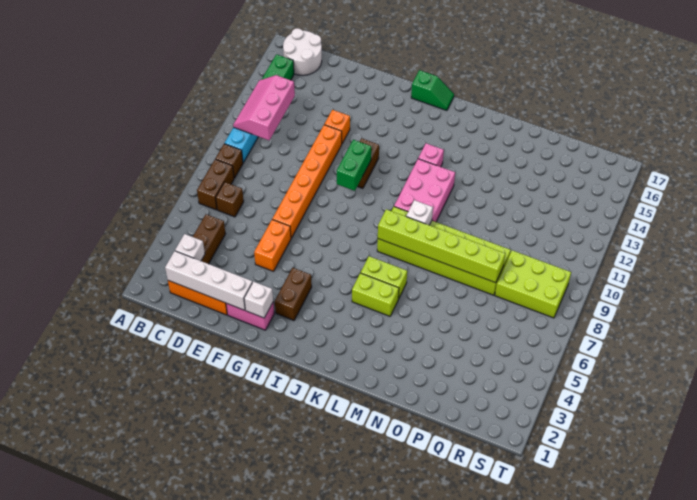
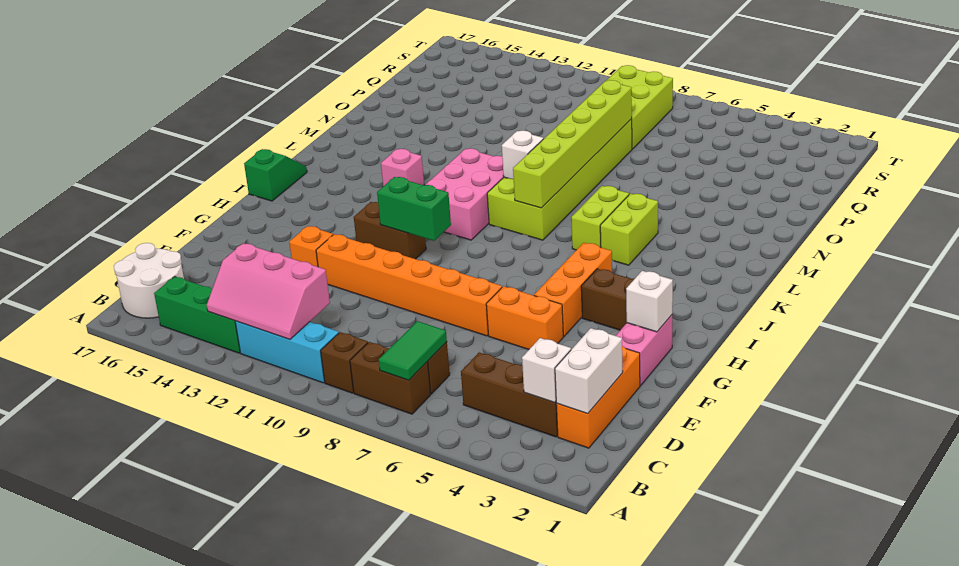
none -> green tile B7:C7 level 2
white brick C2:F2 level 2 -> white brick C2:D2 level 2
none -> orange brick G5:I5 level 1
pink brick K10:L12 level 1 -> pink brick J10:L11 level 1

